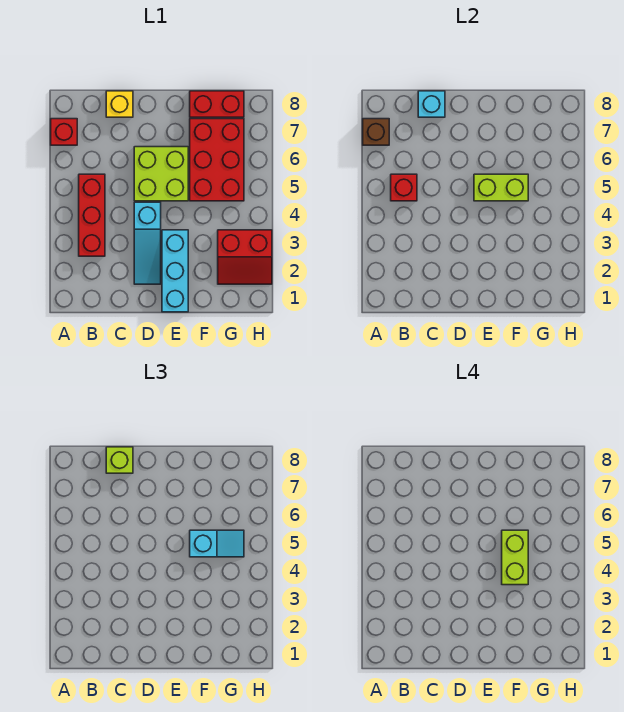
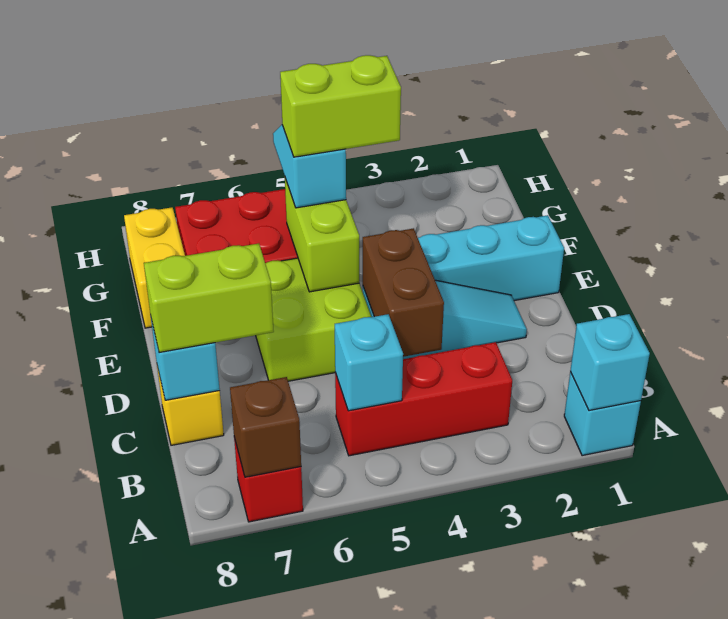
none -> cyan brick A1 level 1
none -> cyan brick A1 level 2
red brick B5 level 2 -> cyan brick B5 level 2
none -> brown brick C4:D4 level 2
lime brick C8 level 3 -> lime brick C7:C8 level 3
red brick F8:G8 level 1 -> yellow brick F8:G8 level 1
red slope G2:H3 level 1 top 3 -> none

